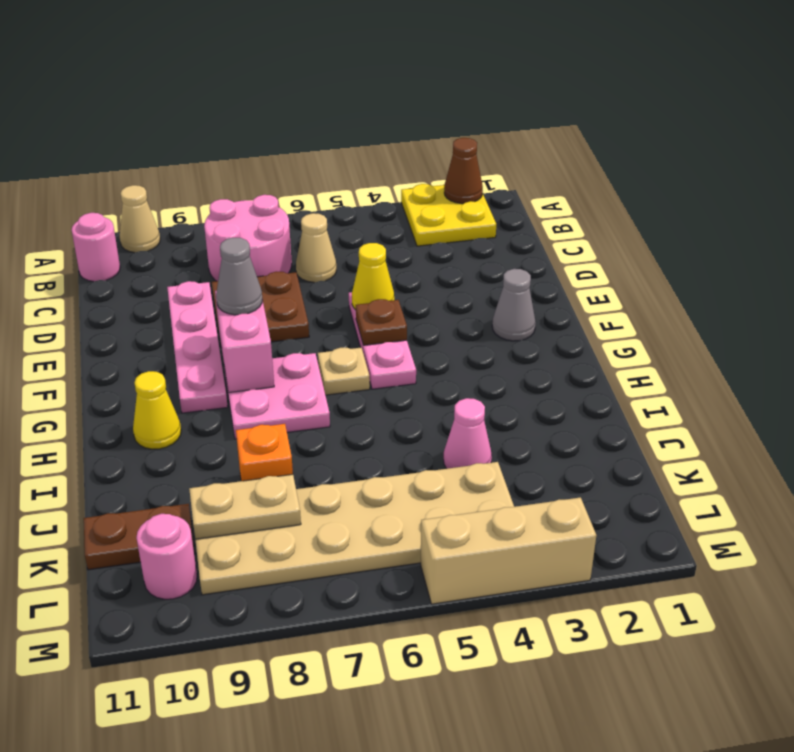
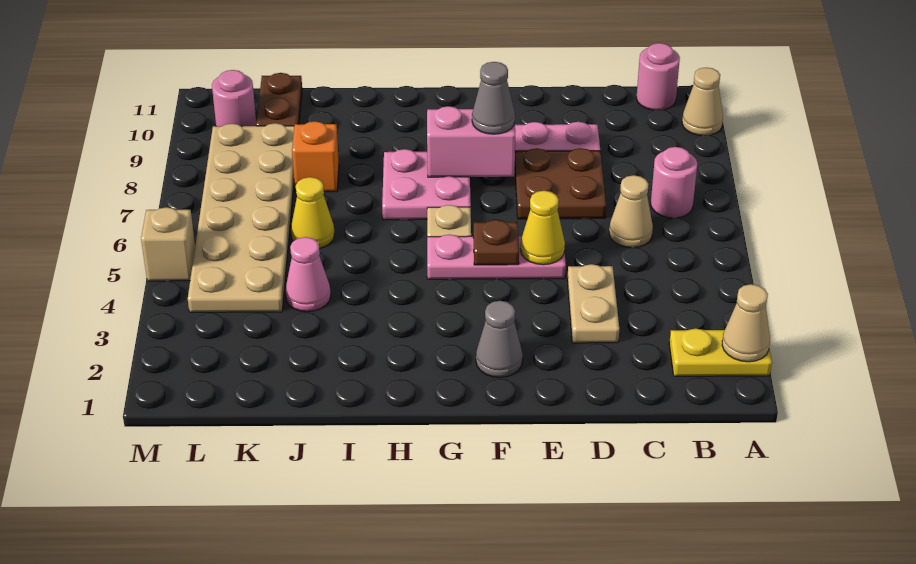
yellow plate A2:B3 level 1 -> yellow plate A2:B2 level 1
brown cone A2 level 2 -> tan cone A2 level 2
pink round brick B7:C8 level 1 -> pink round brick B7 level 1
yellow cone H10 level 1 -> yellow cone J6 level 1
tan plate K8:K9 level 2 -> tan plate D3:D4 level 1
tan brick M3:M5 level 1 -> tan brick M5 level 1

